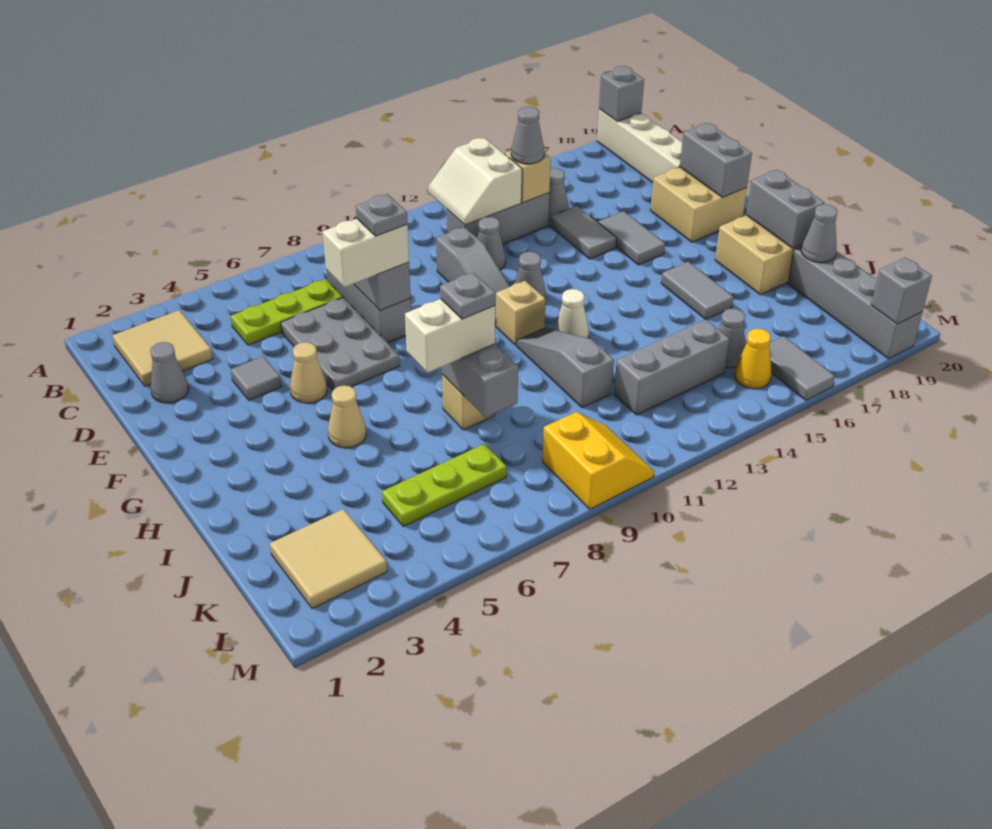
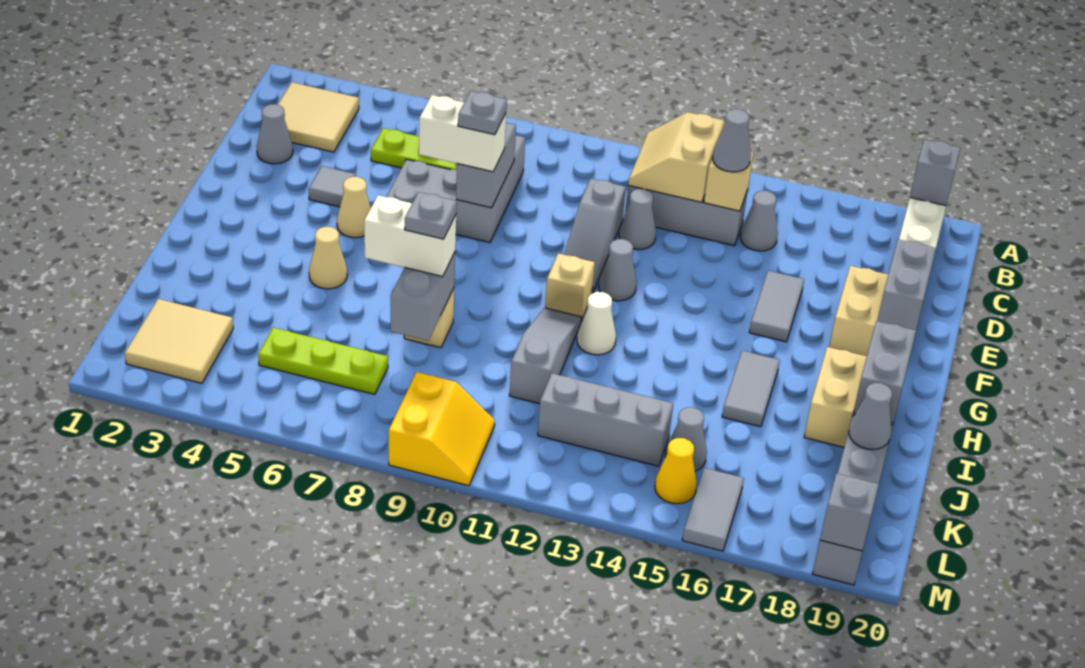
white slope B12:C13 level 2 top 13 -> tan slope B12:C13 level 2 top 13
grey tile D15:E15 level 1 -> none

